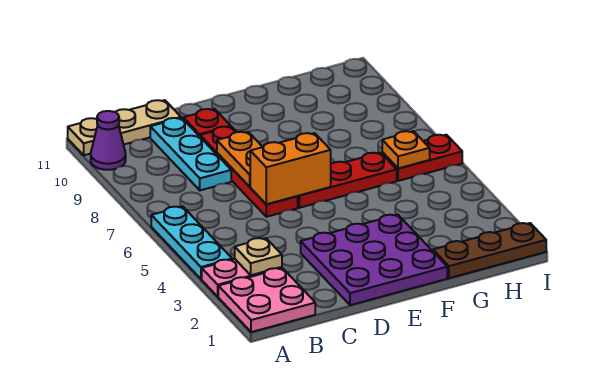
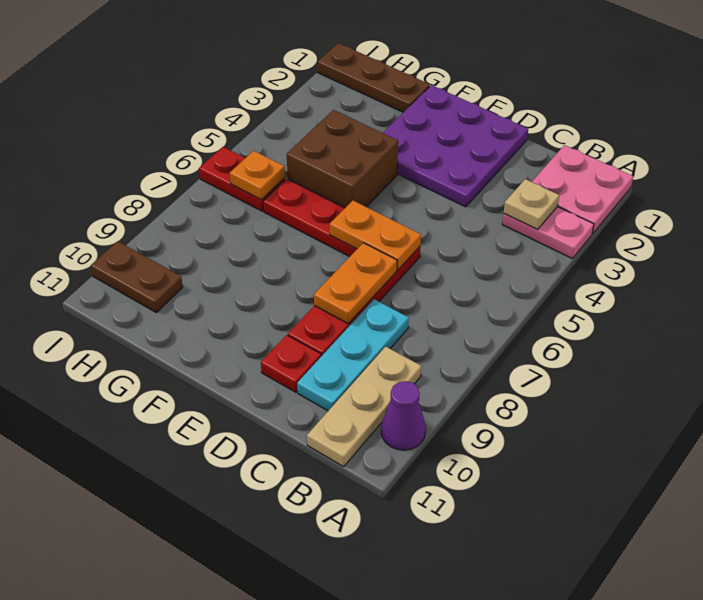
cyan plate A4:A6 level 1 -> none
tan plate A11:C11 level 1 -> tan plate B9:B11 level 1
orange brick D6:E6 level 2 -> orange plate D6:E6 level 2
none -> brown brick F4:G5 level 1
none -> brown plate H10:I10 level 1

